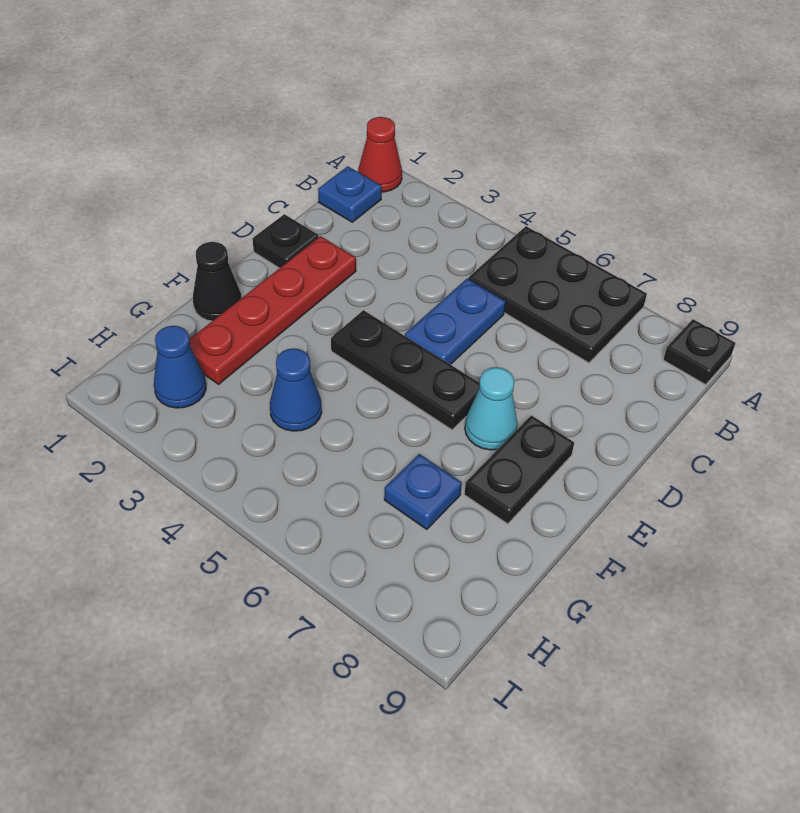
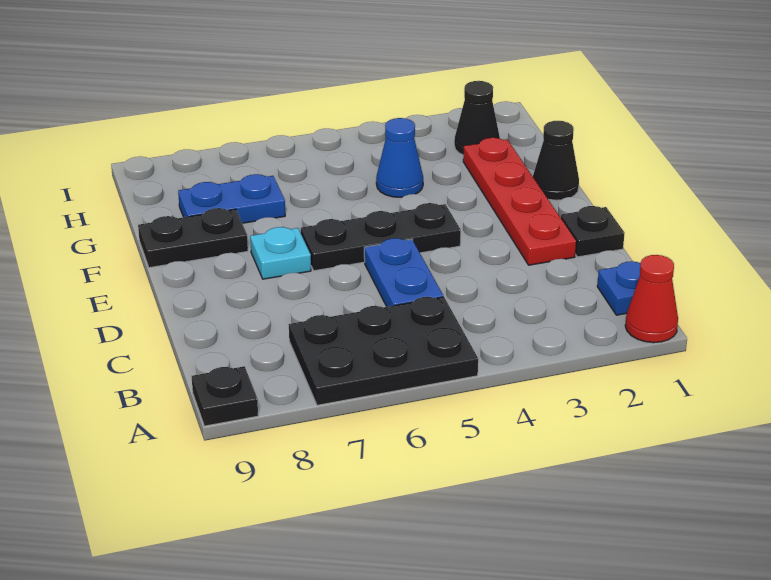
cyan cone E7 level 1 -> cyan plate E7 level 1
black plate E8:F8 level 1 -> black plate F8:F9 level 1
blue plate G7 level 1 -> blue plate G7:G8 level 1
blue cone H2 level 1 -> black cone H2 level 1

